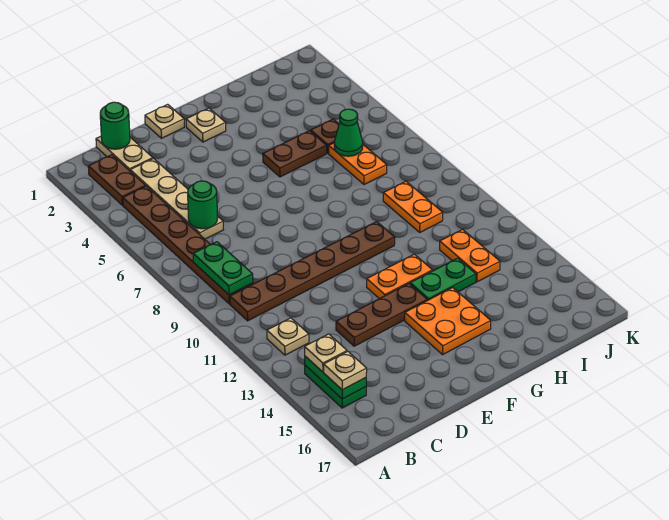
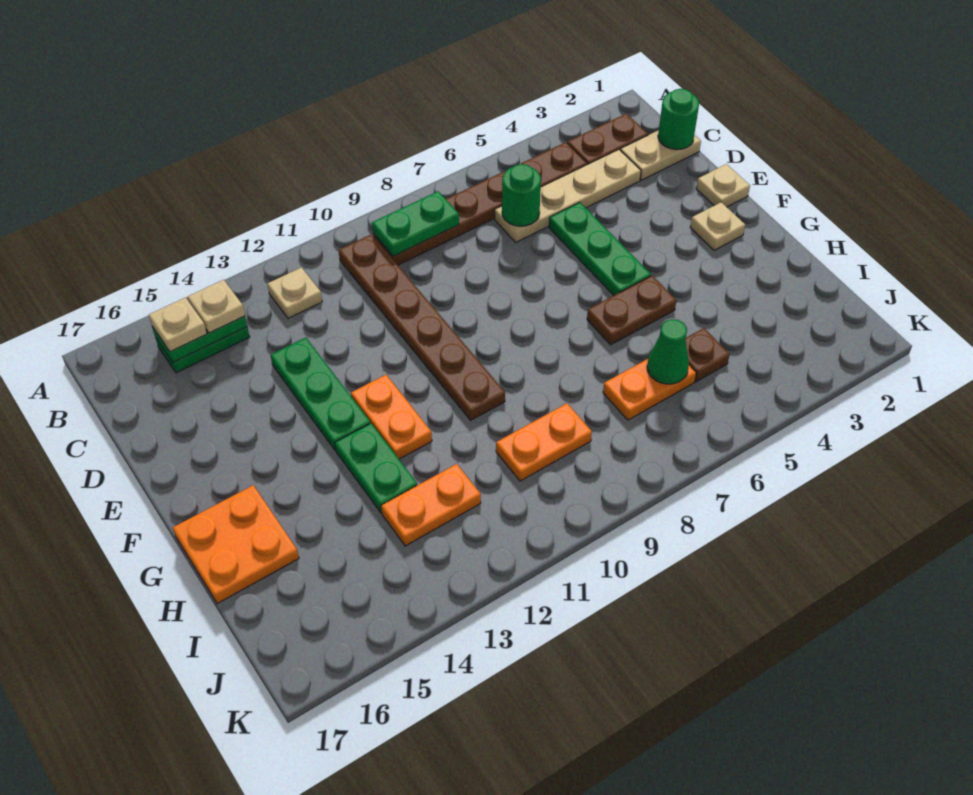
none -> green plate D5:F5 level 1
brown plate D13:F13 level 1 -> green plate D13:F13 level 1
orange plate F14:G15 level 1 -> orange plate G16:H17 level 1
brown plate G5:H5 level 1 -> brown plate G5:G6 level 1

